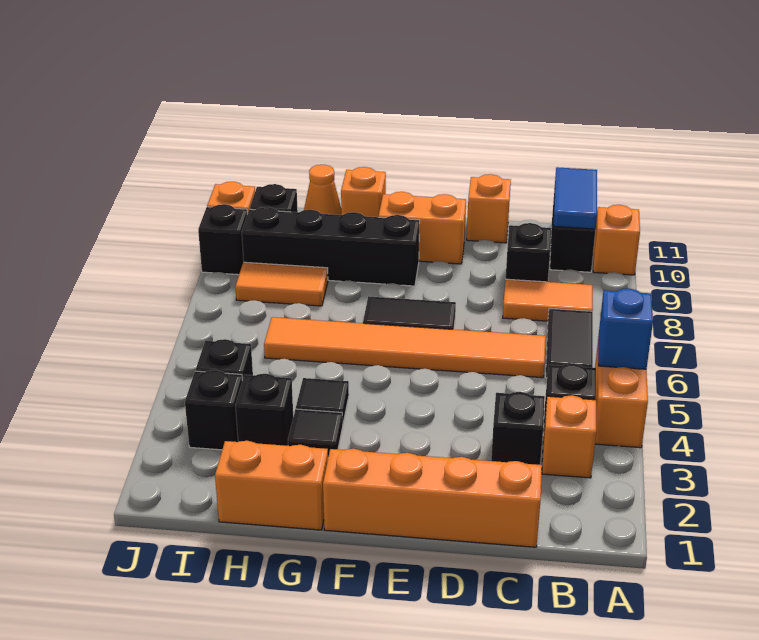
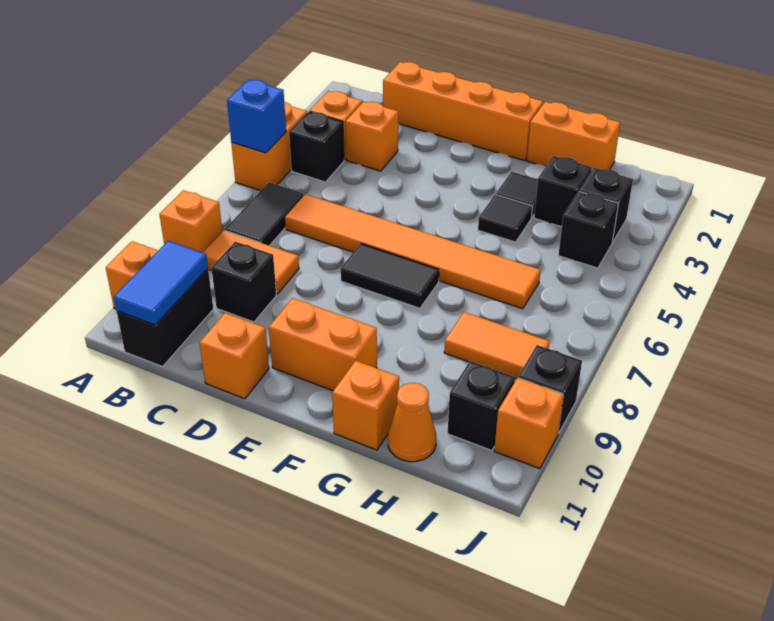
none -> orange brick A8 level 1
black brick C3 level 1 -> orange brick C3 level 1
black brick F9:I9 level 1 -> none

